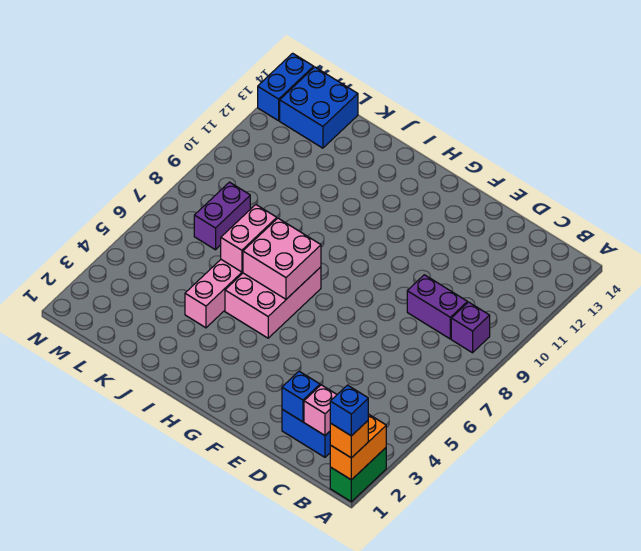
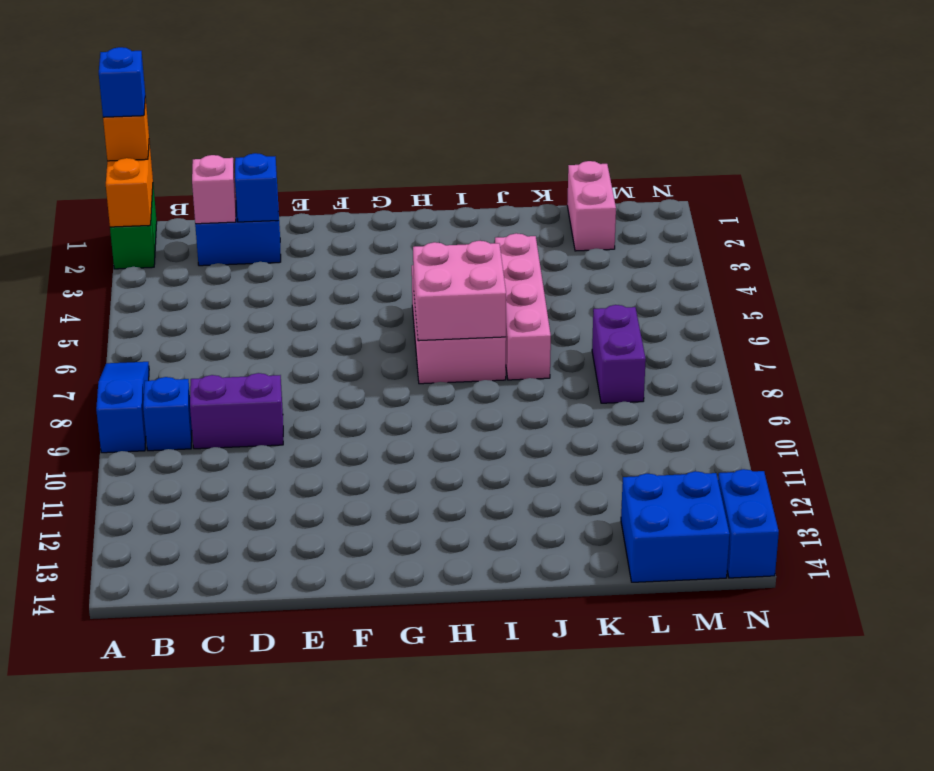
none -> blue slope A7:A9 level 1 top 9
purple brick B9 level 1 -> blue brick B9 level 1
pink brick J6:J7 level 2 -> pink brick L1:L2 level 1

